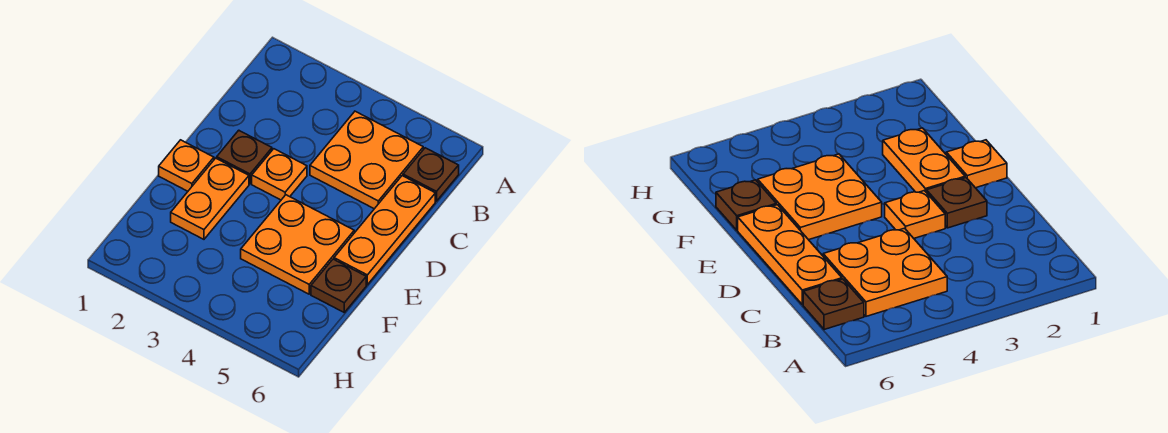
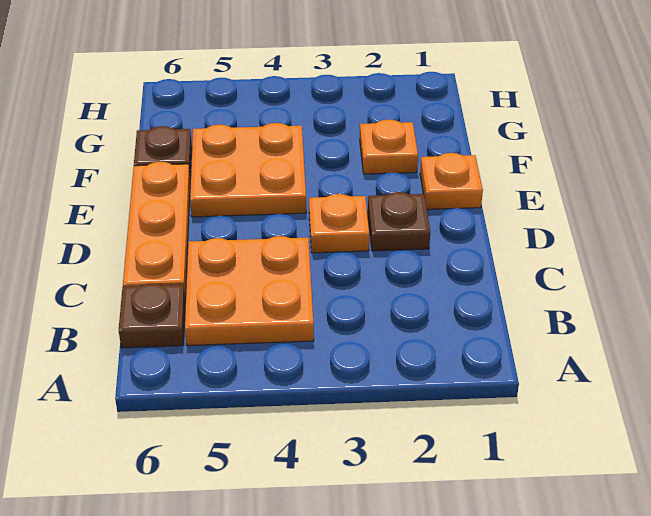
orange plate E2:F2 level 1 -> orange plate F2 level 1

